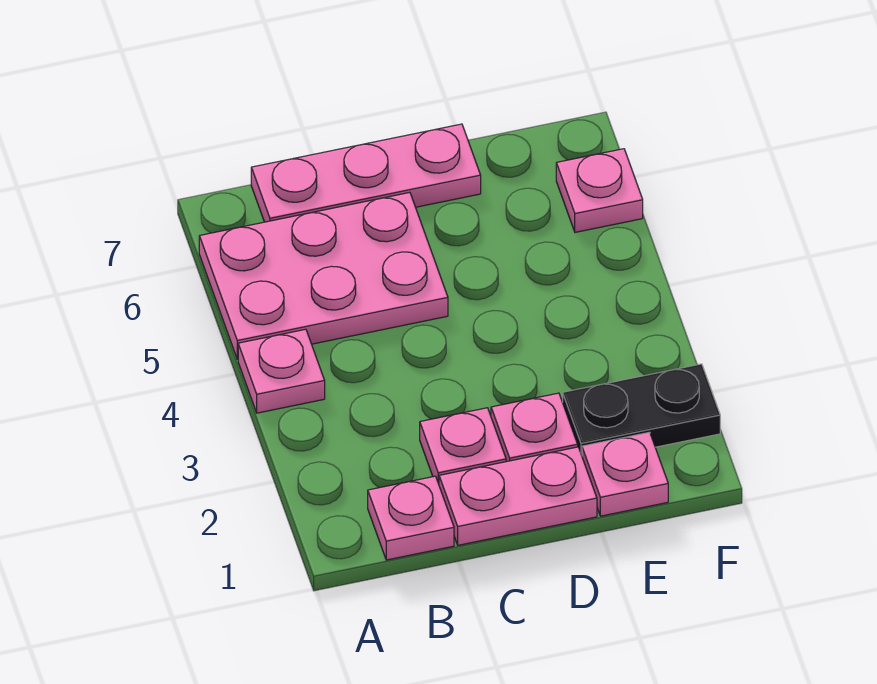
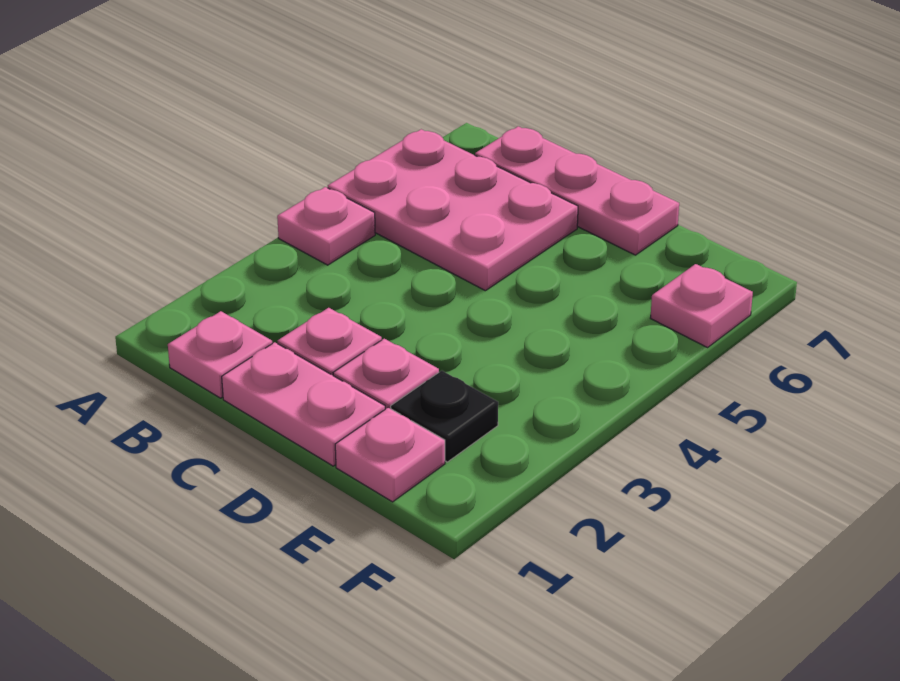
black plate E2:F2 level 1 -> black plate E2 level 1

